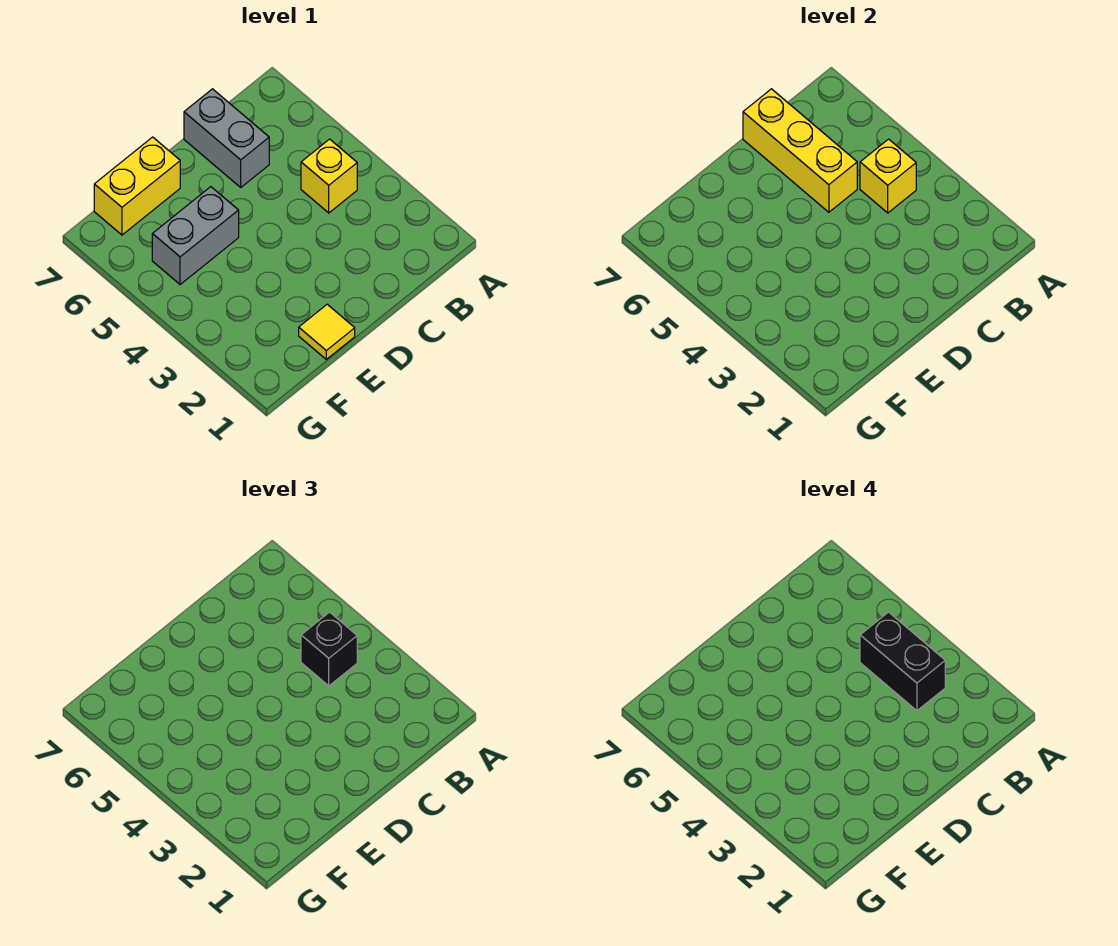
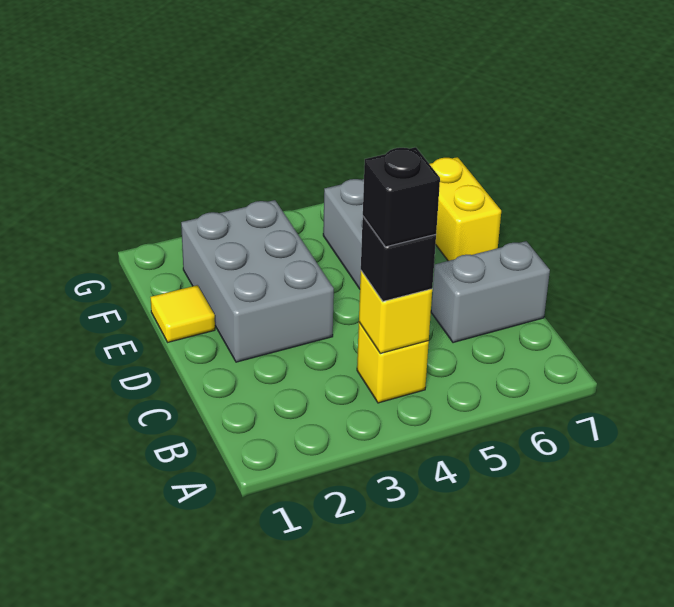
black brick B3:B4 level 4 -> black brick B4 level 4
yellow brick C5:C7 level 2 -> none
none -> grey brick D2:F3 level 1

